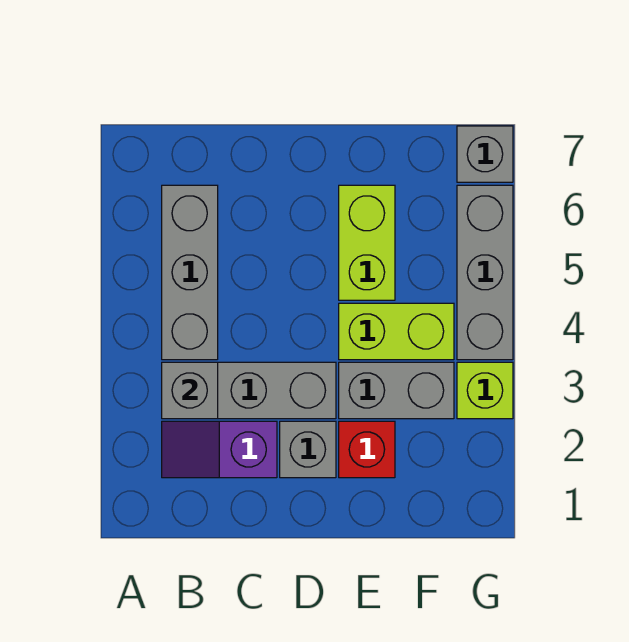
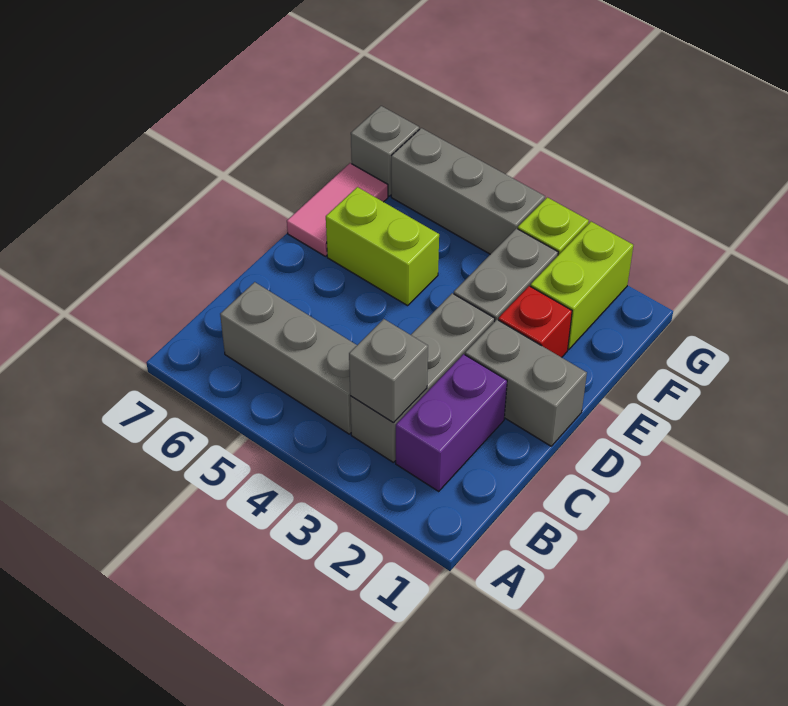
purple slope B2:C2 level 1 top C -> purple brick B2:C2 level 1
grey brick D2 level 1 -> grey brick D1:D2 level 1
lime brick E4:F4 level 1 -> lime brick F2:G2 level 1
none -> pink tile E7:F7 level 1

